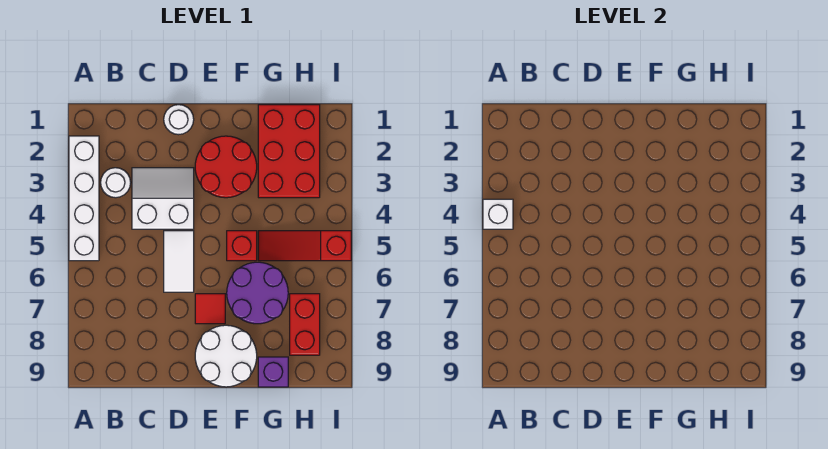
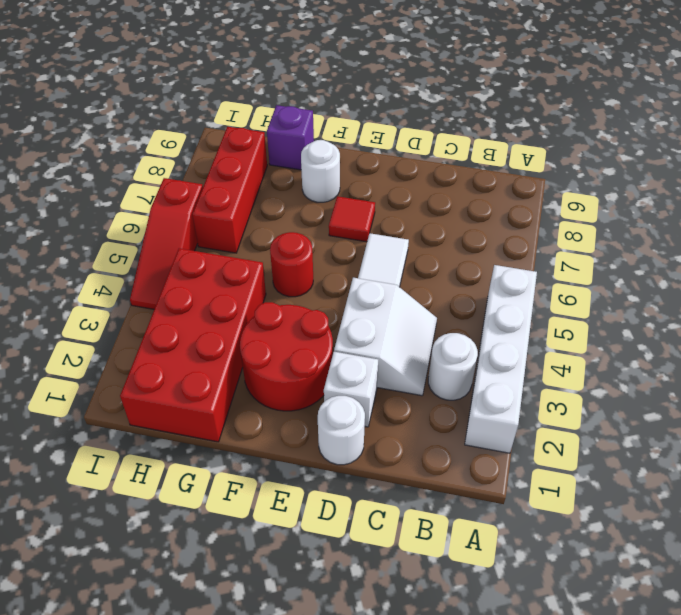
white brick A4 level 2 -> white brick D2 level 1
white slope C3:D4 level 1 top 4 -> white slope C3:D4 level 1 top D
white round brick E8:F9 level 1 -> white round brick F8 level 1
red brick F5 level 1 -> red round brick F5 level 1
purple round brick F6:G7 level 1 -> none
red brick G1:H3 level 1 -> red brick G1:H4 level 1
red slope G5:I5 level 1 top I -> red slope I4:I6 level 1 top 6
red brick H7:H8 level 1 -> red brick H6:H8 level 1

